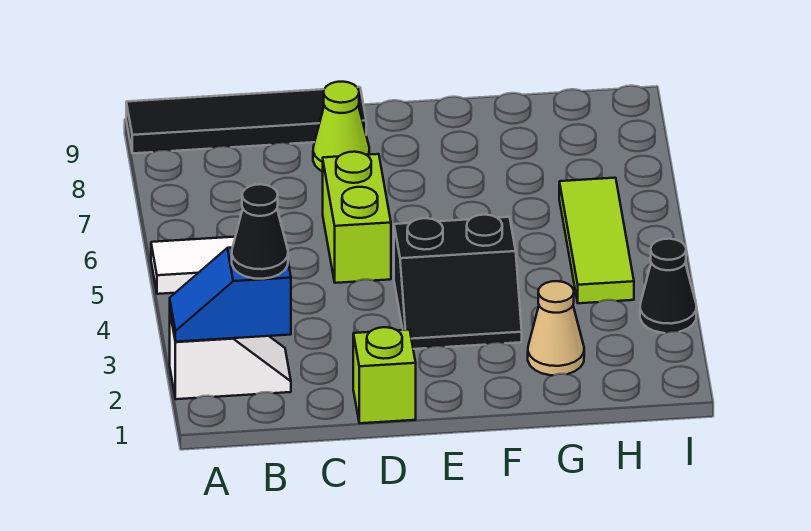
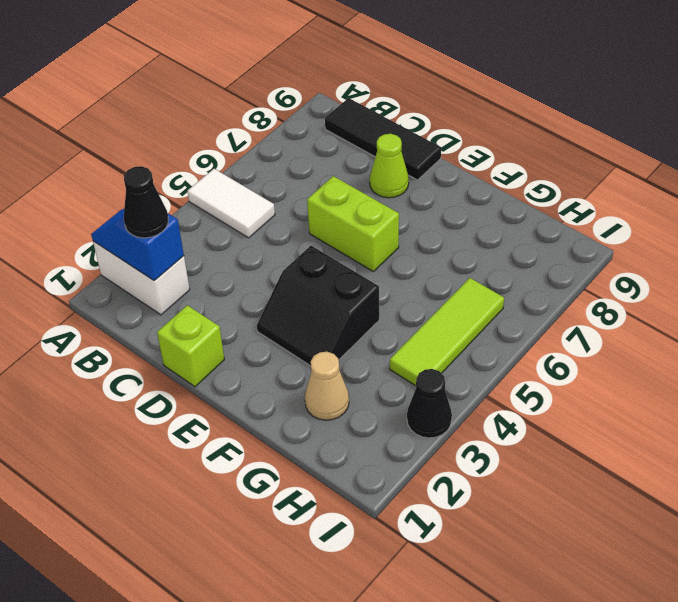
white slope A2:B2 level 1 top A -> white brick A2:B2 level 1
black tile A9:D9 level 1 -> black tile B9:D9 level 1
lime brick D5:D6 level 1 -> lime brick D6:E6 level 1

